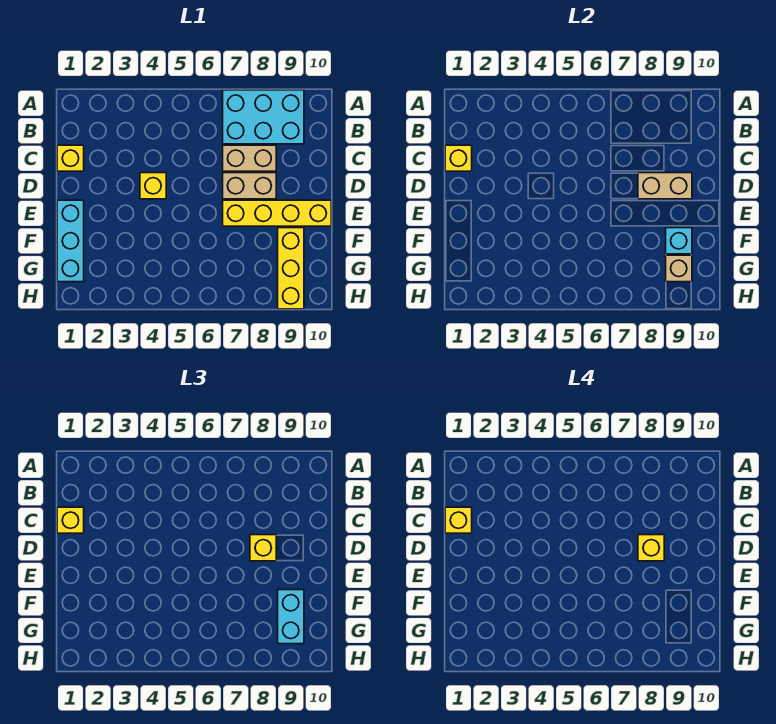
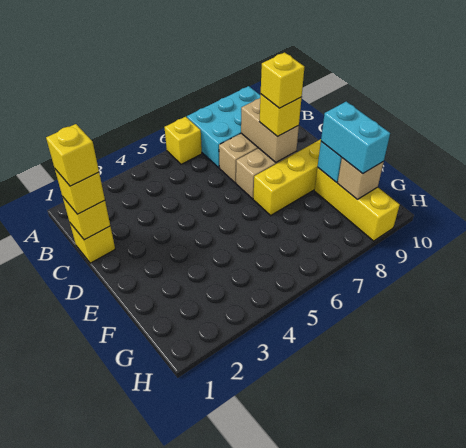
yellow brick D4 level 1 -> yellow brick A6 level 1
tan brick D8:D9 level 2 -> tan brick C8:D8 level 2
cyan brick E1:G1 level 1 -> none

